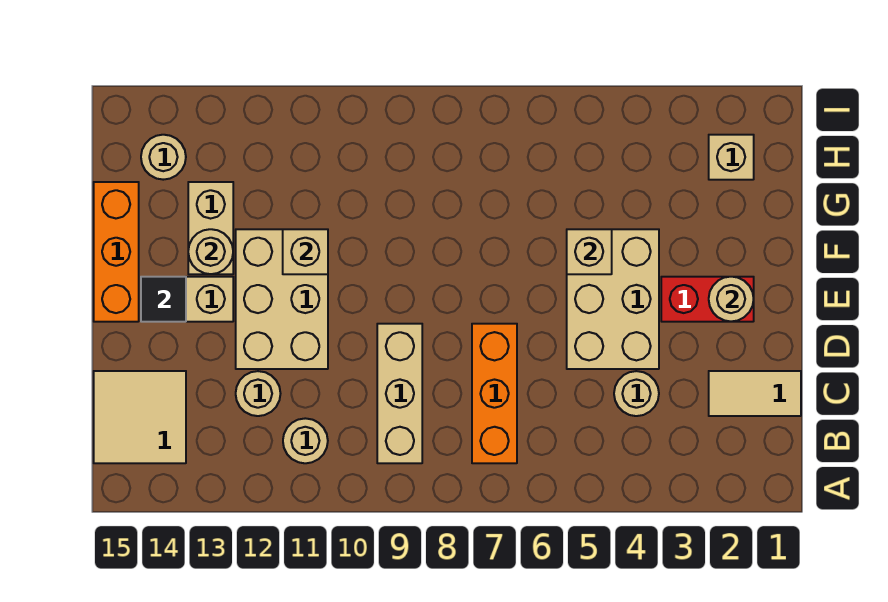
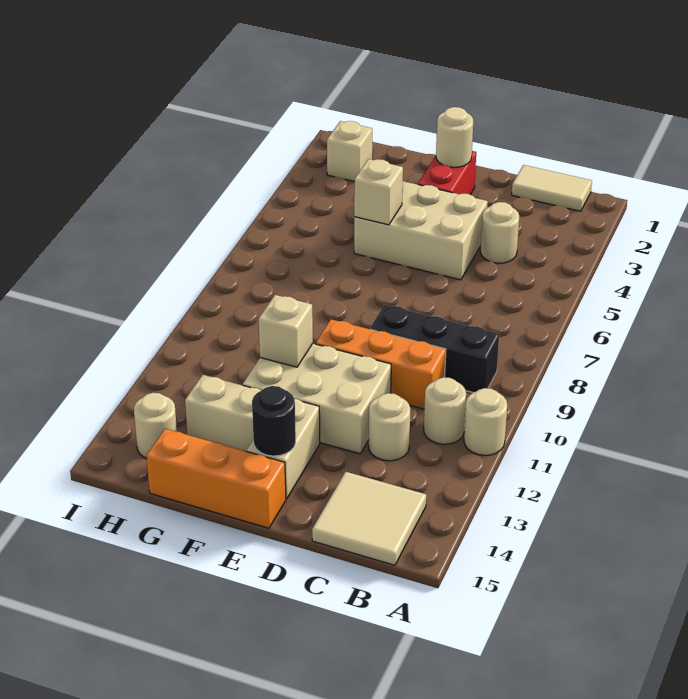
orange brick B7:D7 level 1 -> orange brick C10:E10 level 1
tan brick B9:D9 level 1 -> black brick B9:D9 level 1
tan tile C1:C2 level 1 -> tan tile B1:C1 level 1
black tile E14 level 2 -> black round brick E14 level 2
tan round brick F13 level 2 -> tan round brick A11 level 1

